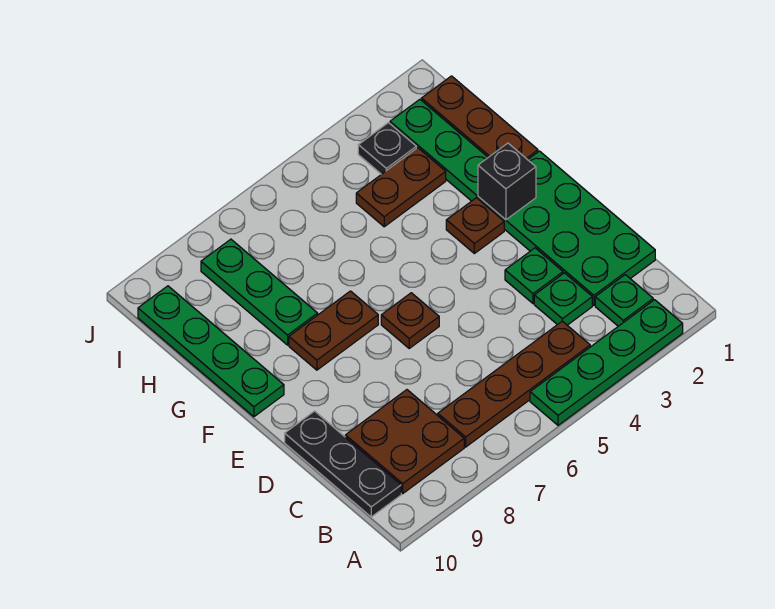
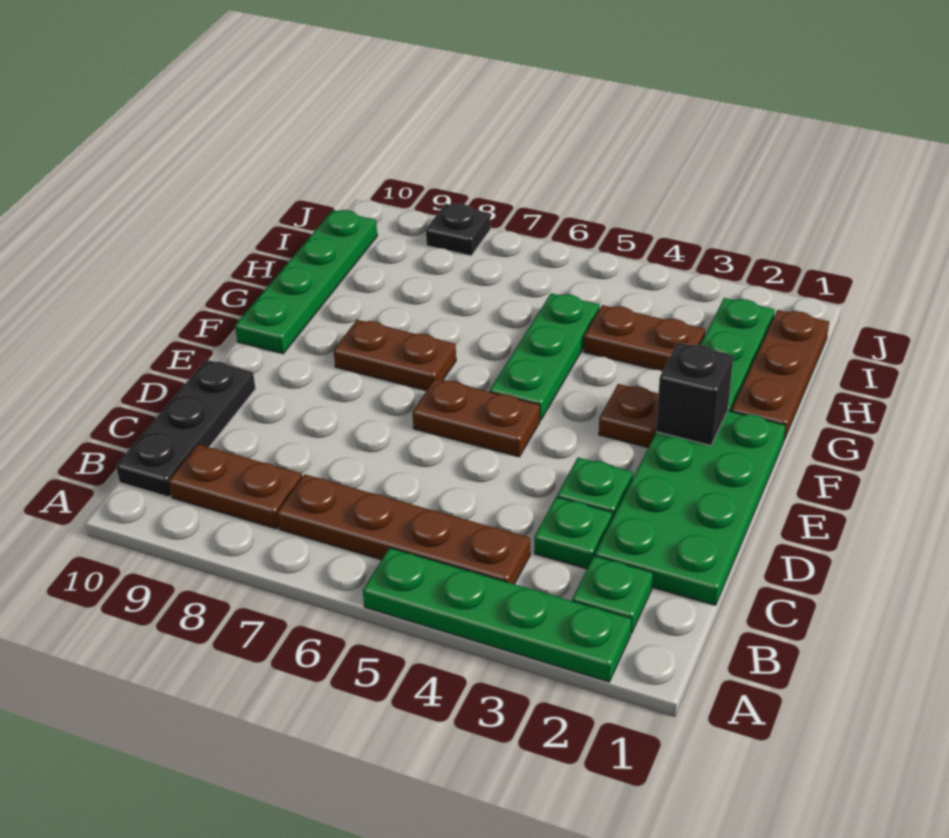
brown plate B8:C9 level 1 -> brown plate B8:B9 level 1
brown plate E6 level 1 -> brown plate E5:E6 level 1
green plate G8:I8 level 1 -> green plate F5:H5 level 1
black plate I3 level 1 -> black plate J8 level 1

